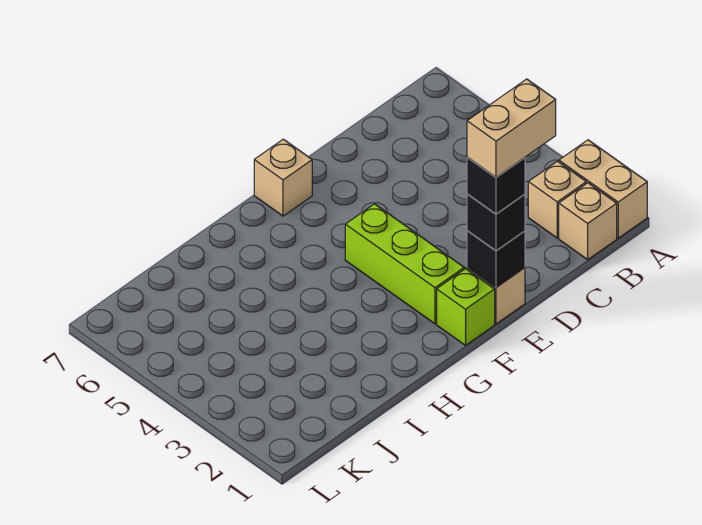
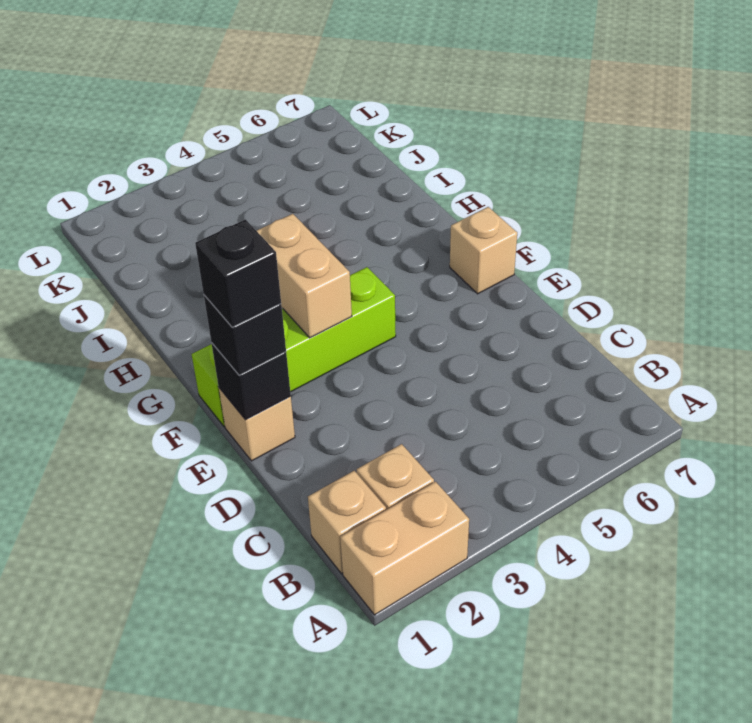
tan brick D1:E1 level 5 -> tan brick F3:G3 level 2

